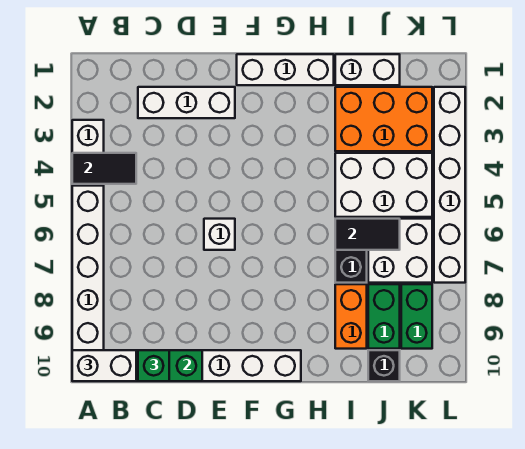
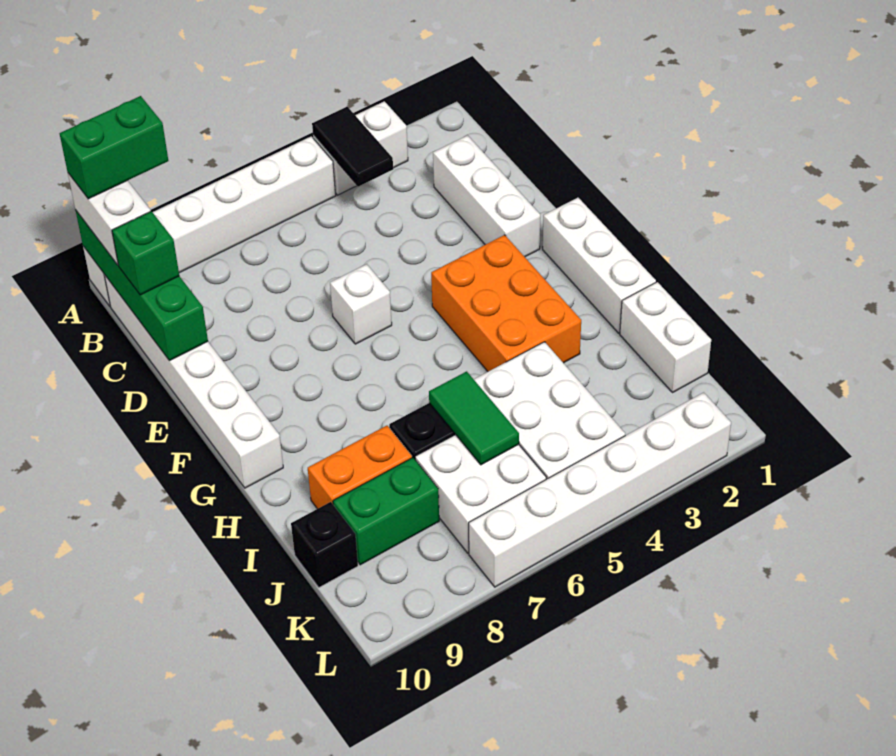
orange brick I2:K3 level 1 -> orange brick F3:H4 level 1
black tile I6:J6 level 2 -> green tile I6:J6 level 2
green brick K8:K9 level 1 -> green brick A9:A10 level 4

